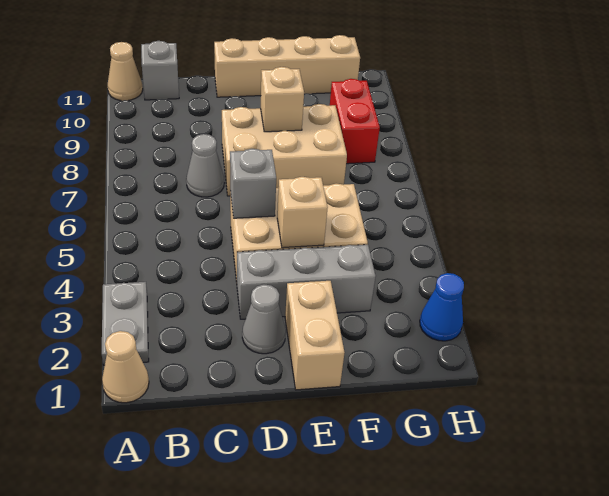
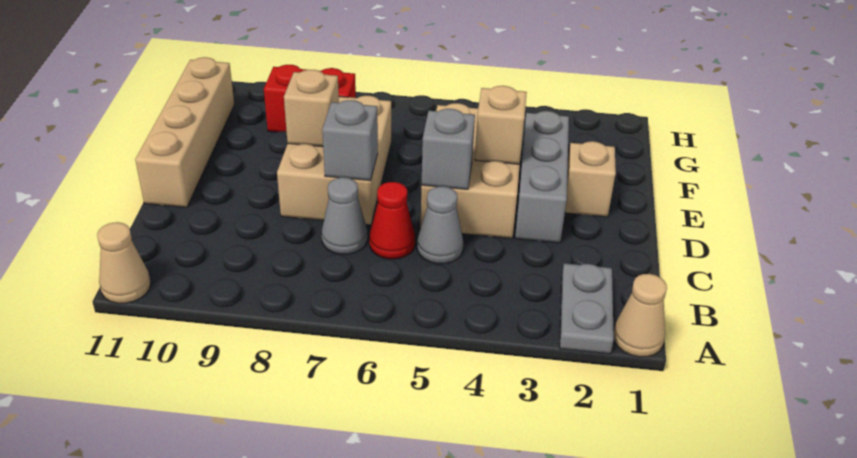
grey plate A2:A3 level 1 -> grey plate A2:B2 level 1
grey brick B11 level 1 -> grey brick D7 level 2
none -> red cone C6 level 1
grey cone D2 level 1 -> grey cone C5 level 1
tan brick E1:E2 level 1 -> tan brick E2 level 1
blue cone H2 level 1 -> none

